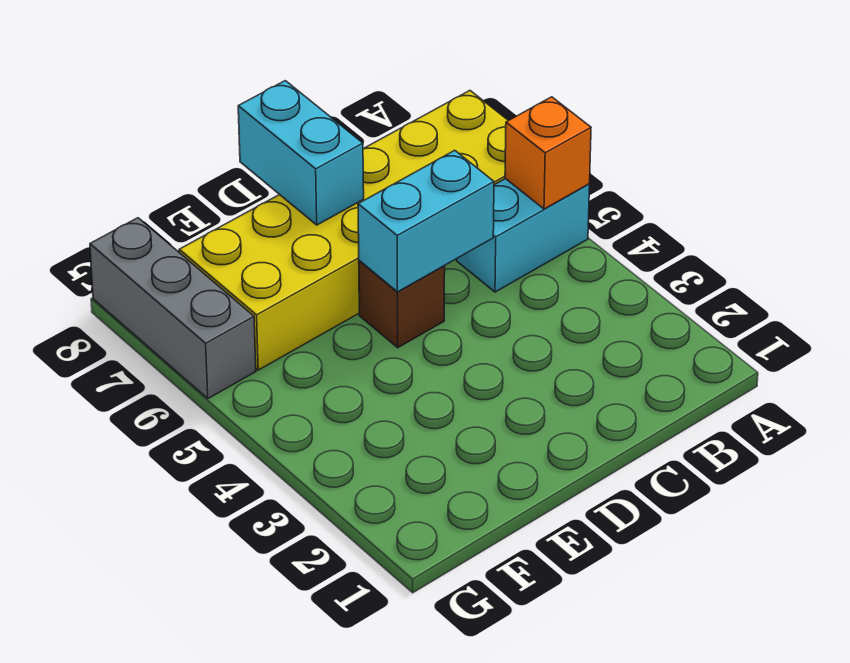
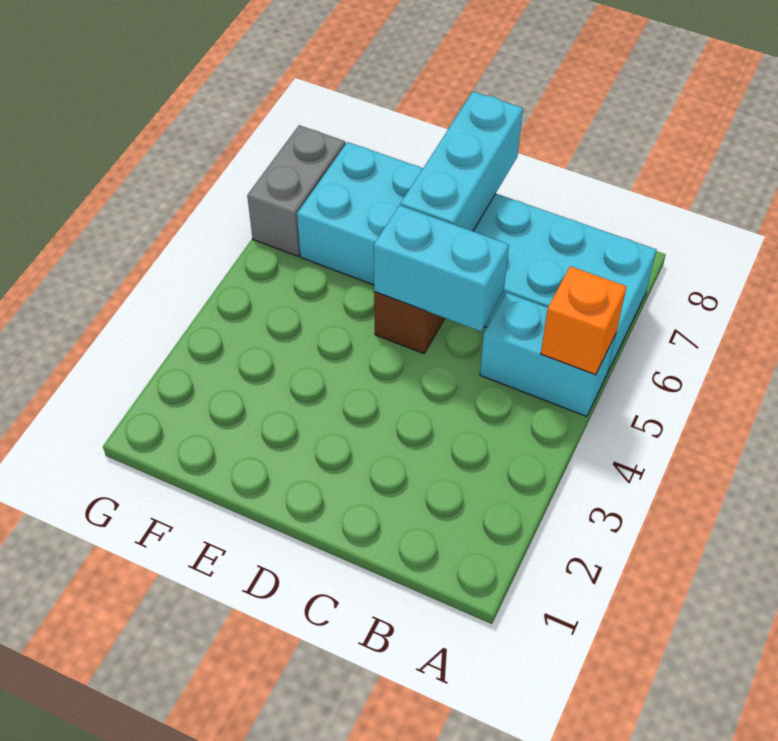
yellow brick A6:F7 level 1 -> cyan brick A6:F7 level 1
cyan brick D7:D8 level 2 -> cyan brick D6:D8 level 2
grey brick G6:G8 level 1 -> grey brick G6:G7 level 1

